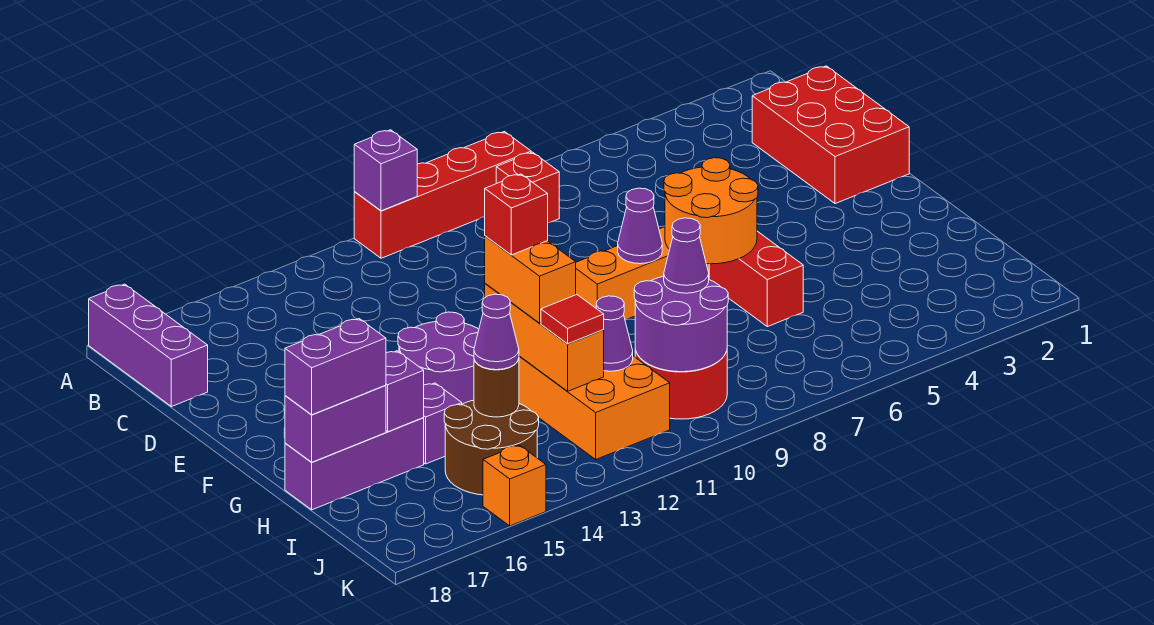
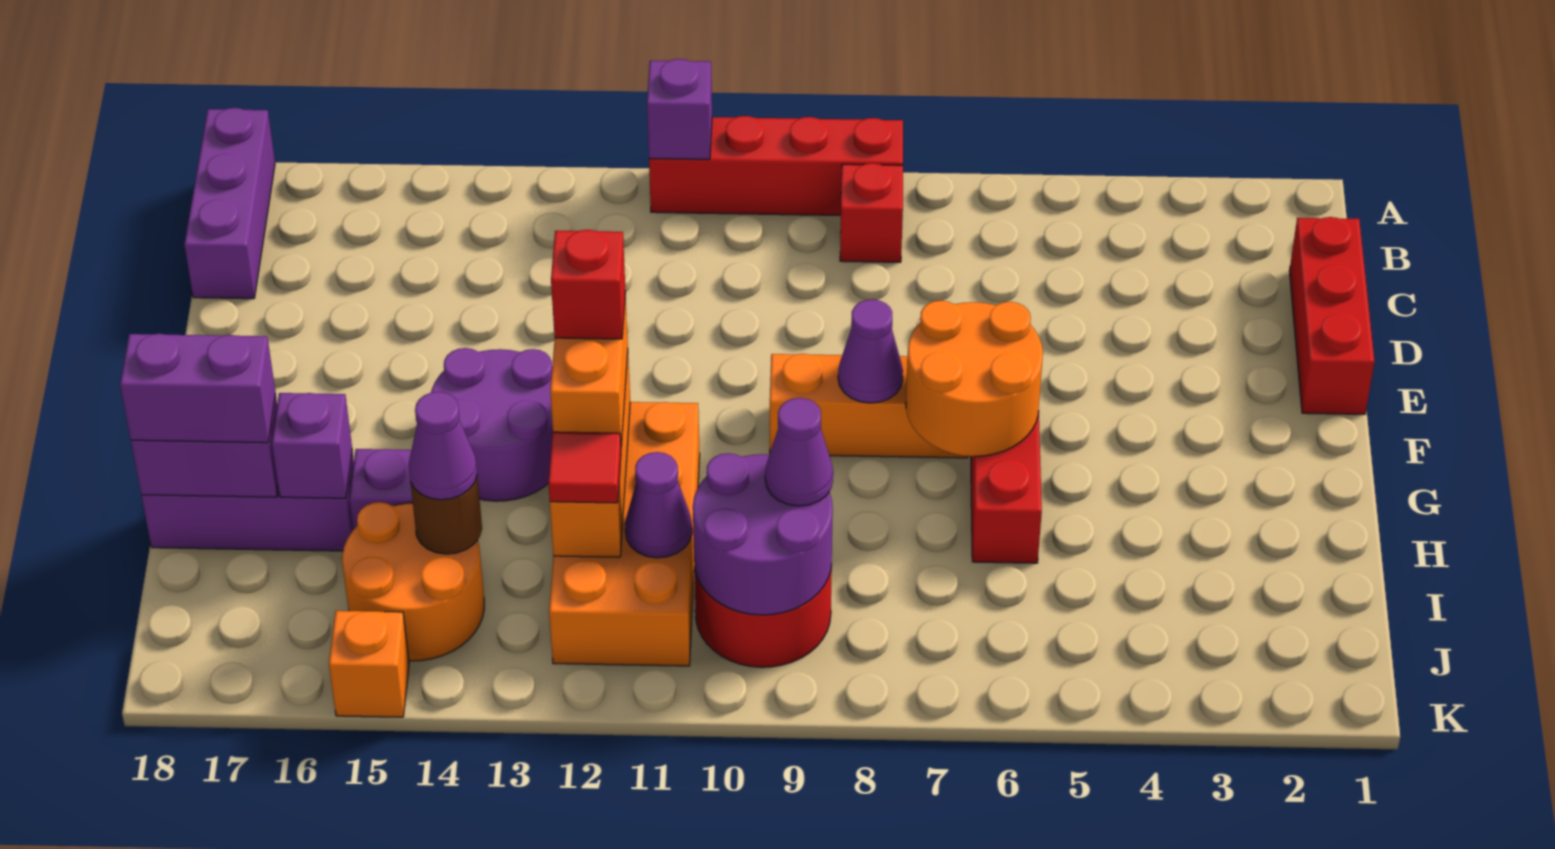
red brick C1:E2 level 1 -> red brick C1:E1 level 1
brown round brick I14:J15 level 1 -> orange round brick I14:J15 level 1

